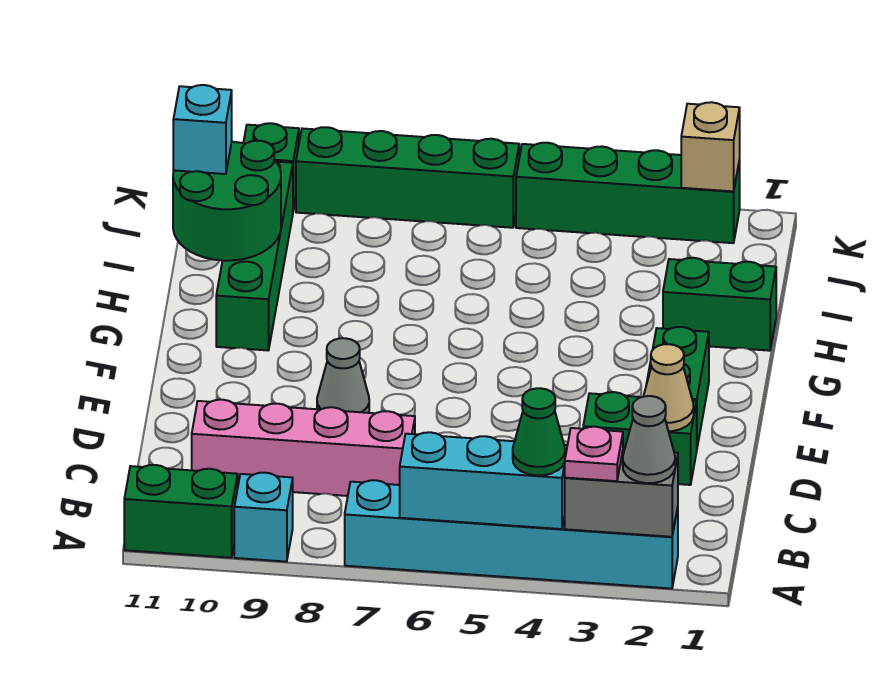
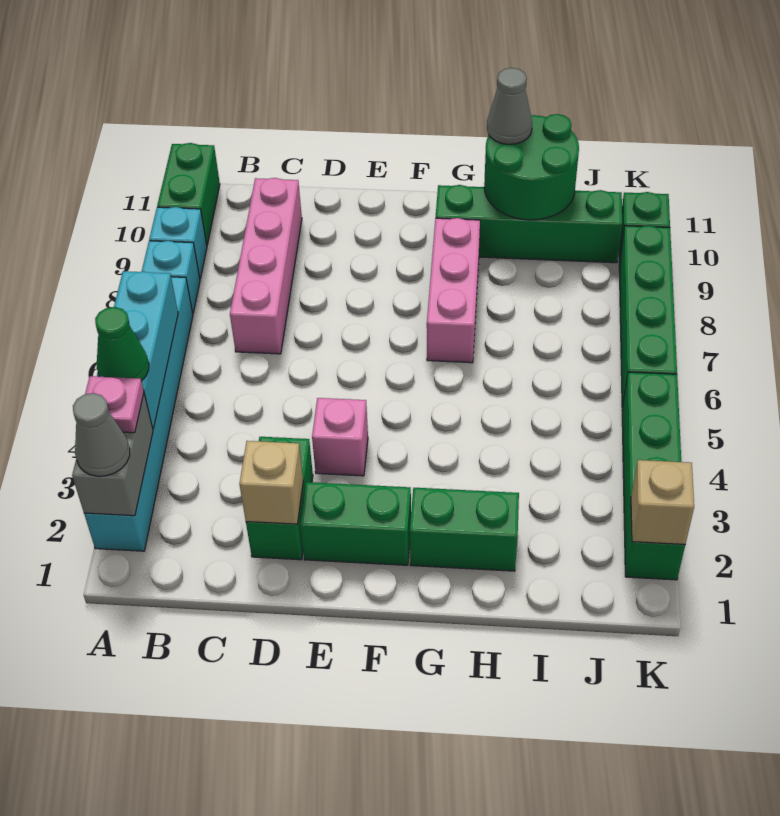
tan cone D2 level 2 -> tan brick D2 level 2
none -> pink brick E4 level 1
grey cone E8 level 1 -> grey cone H11 level 3
none -> pink brick G7:G9 level 1
green brick H1:H2 level 1 -> green brick G2:H2 level 1
cyan brick I11 level 3 -> cyan brick A8 level 1

